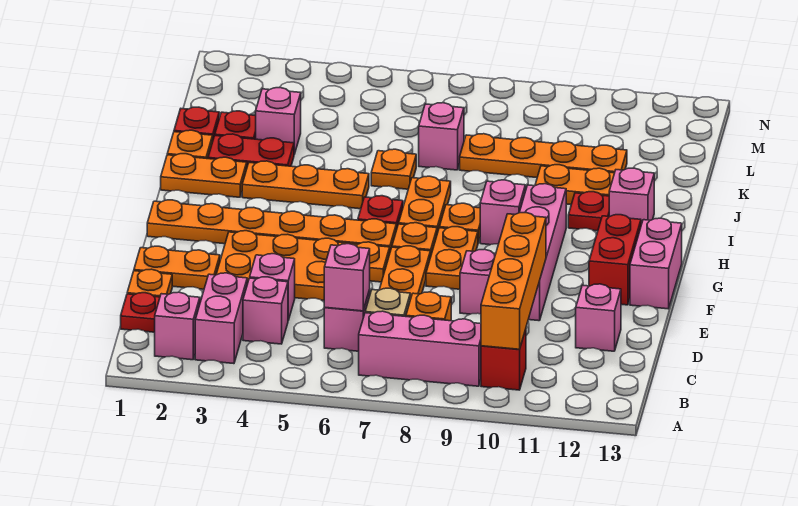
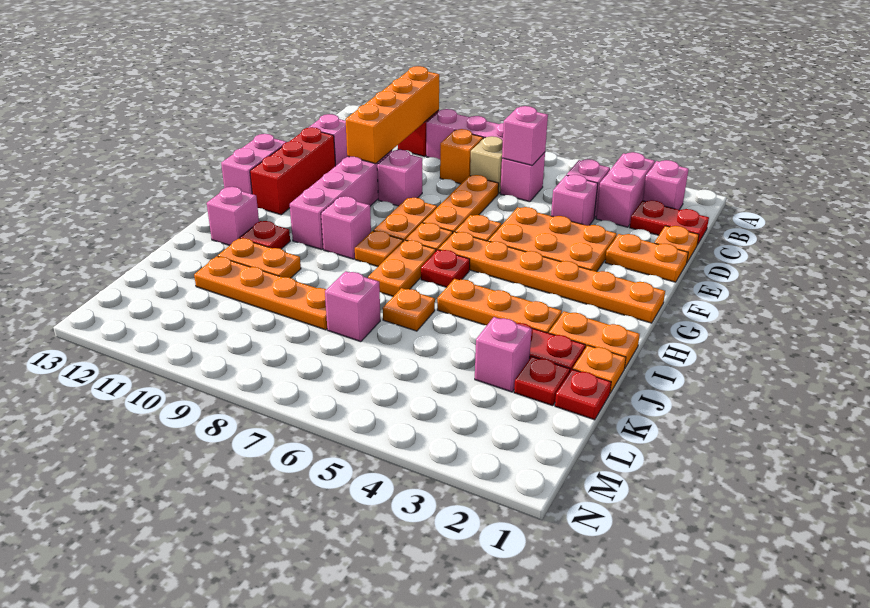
red brick F12:G12 level 1 -> red brick E12:G12 level 1

